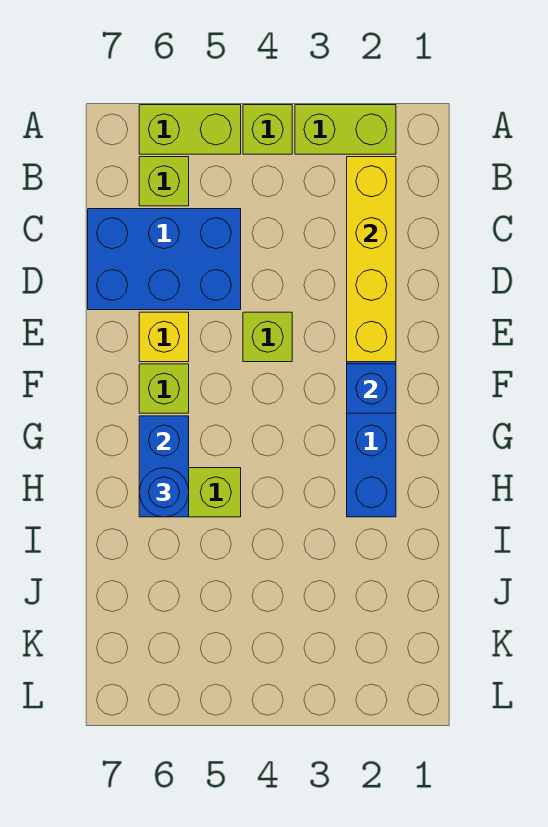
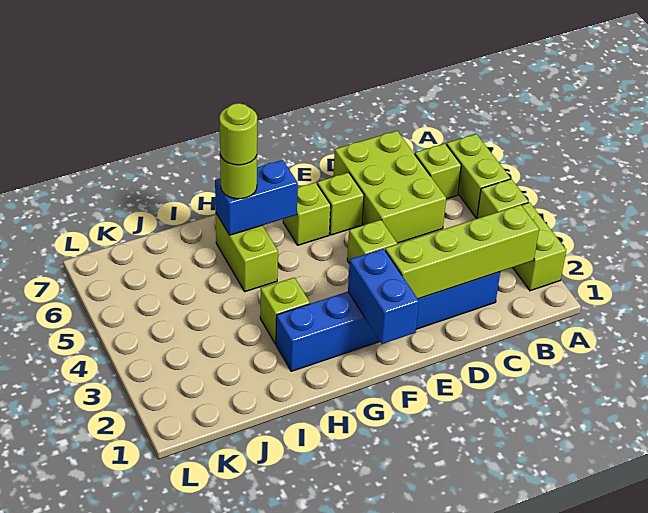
yellow brick B2:E2 level 2 -> lime brick B2:E2 level 2
blue brick C5:D7 level 1 -> lime brick C5:D7 level 1
yellow brick E6 level 1 -> lime brick E6 level 1
blue brick F2 level 2 -> blue brick F1:F2 level 2
none -> lime brick H3 level 1
blue round brick H6 level 3 -> lime round brick H6 level 3
none -> lime round brick H6 level 4

